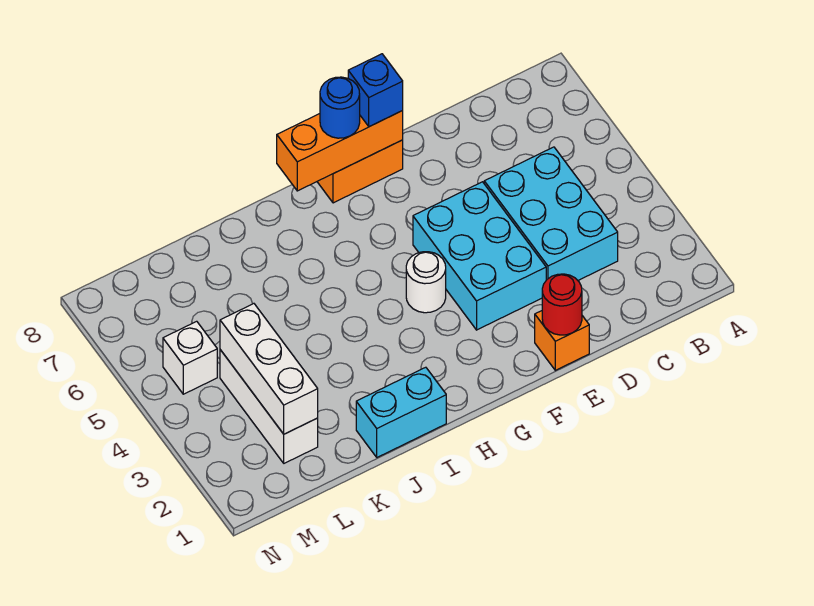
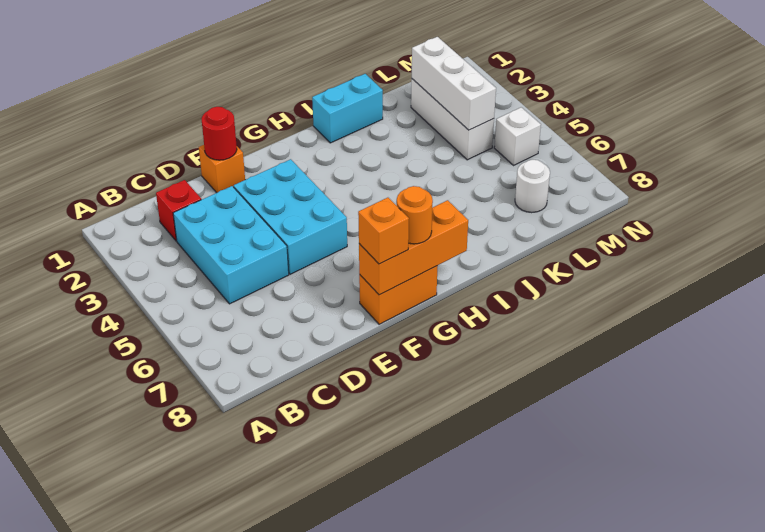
none -> red brick C2 level 1
blue brick F8 level 3 -> orange brick F8 level 3
white round brick G4 level 1 -> white round brick L7 level 1
blue round brick G8 level 3 -> orange round brick G8 level 3

